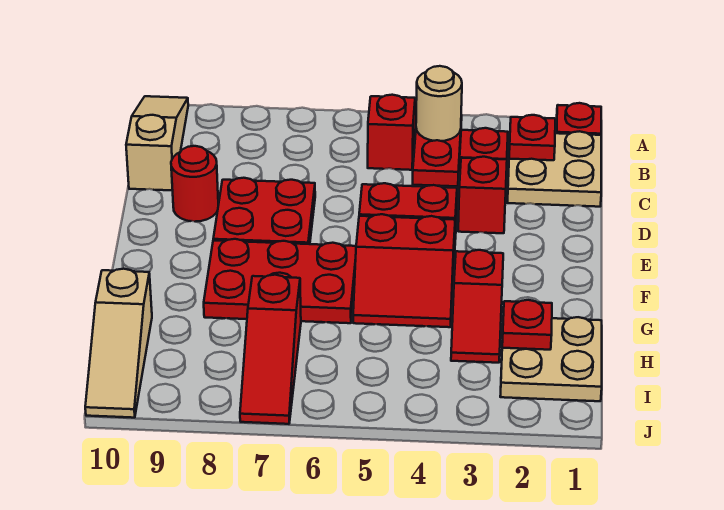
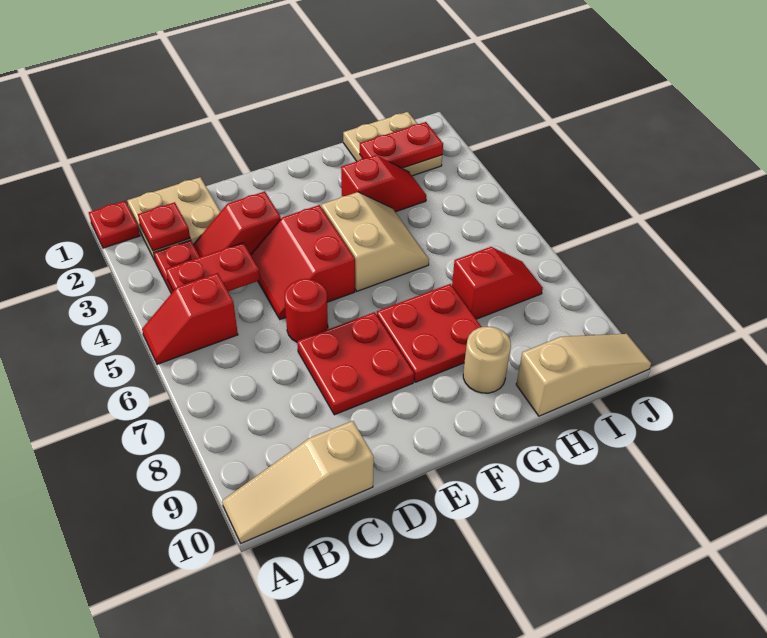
tan round brick B4 level 3 -> tan round brick G9 level 1
red round brick D9 level 1 -> red round brick D6 level 1
red slope F4:G5 level 1 top F -> tan slope F4:G5 level 1 top F
red plate F6:G8 level 1 -> red plate F7:G8 level 1
red plate H2 level 2 -> red plate H2:I2 level 2
red slope H7:J7 level 1 top H -> red slope H7:I7 level 1 top H

